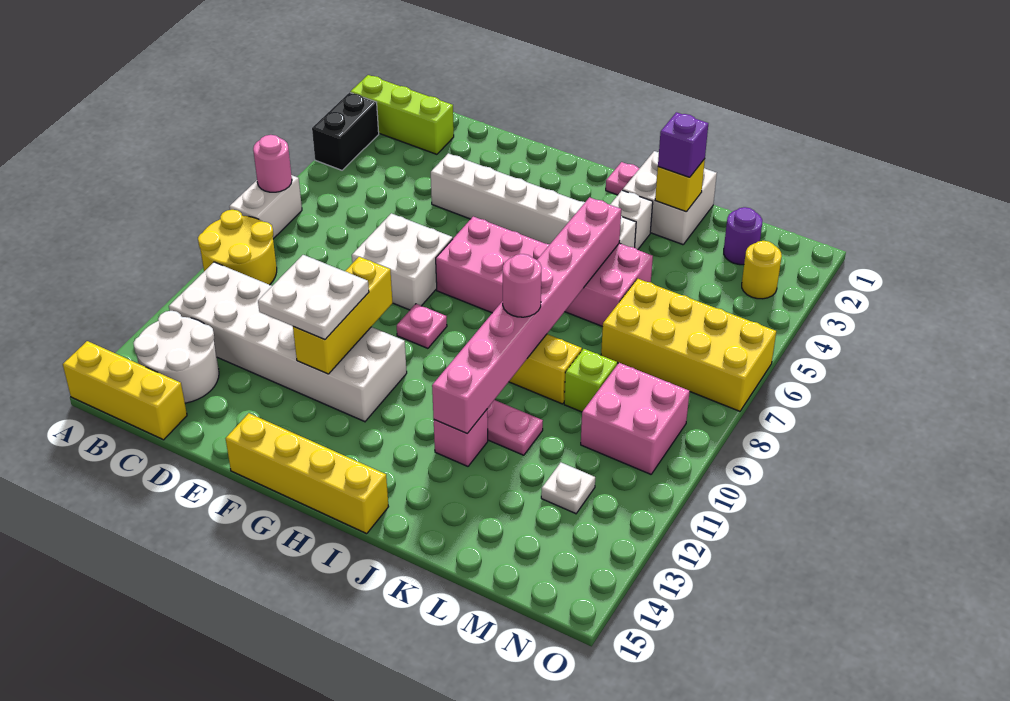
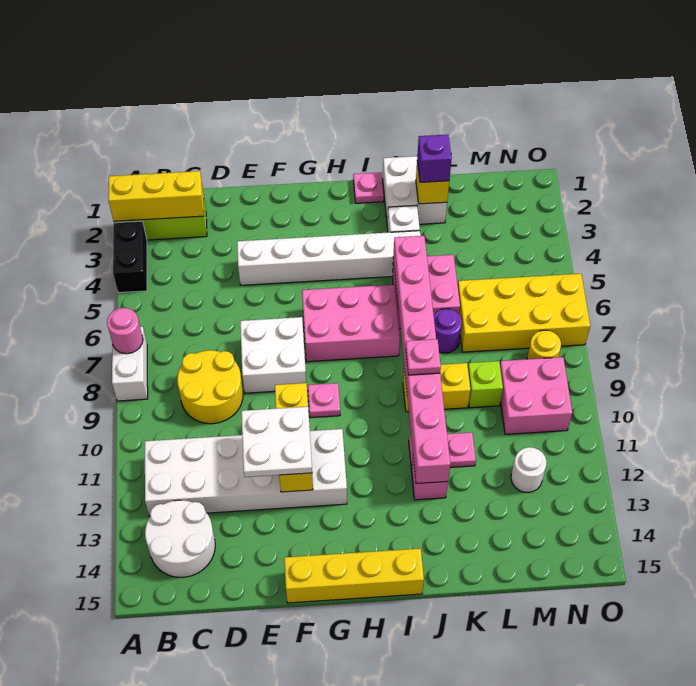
yellow round brick A9:B10 level 1 -> yellow round brick C8:D9 level 1
yellow brick A15:C15 level 1 -> yellow brick A2:C2 level 2
pink round brick J9 level 3 -> pink plate J9 level 3
purple round brick M2 level 1 -> purple round brick K7 level 1
white plate M12 level 1 -> white round brick M12 level 1
yellow round brick N3 level 1 -> yellow round brick N8 level 1

